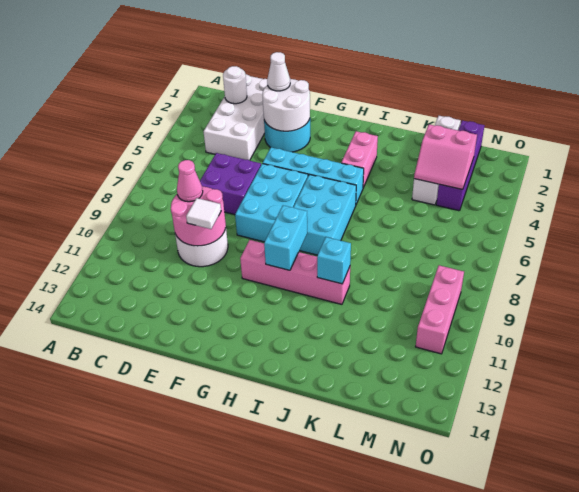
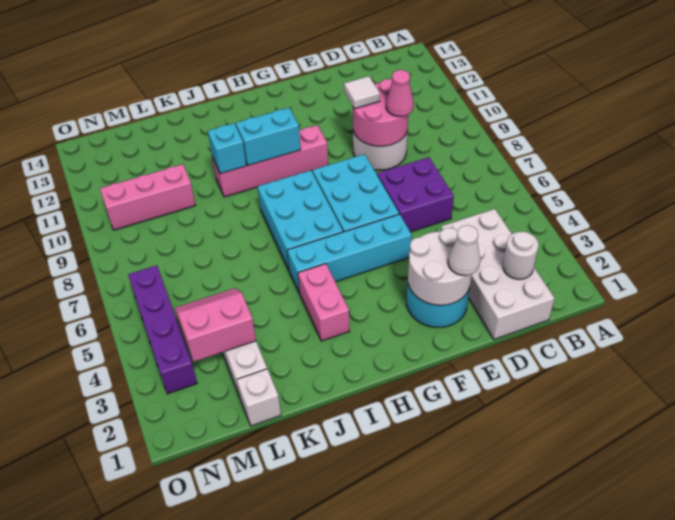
cyan brick H9:H10 level 2 -> cyan brick H10:I10 level 2
purple brick M1:M4 level 1 -> purple brick N3:N6 level 1
pink brick N9:N11 level 1 -> pink brick L10:N10 level 1

